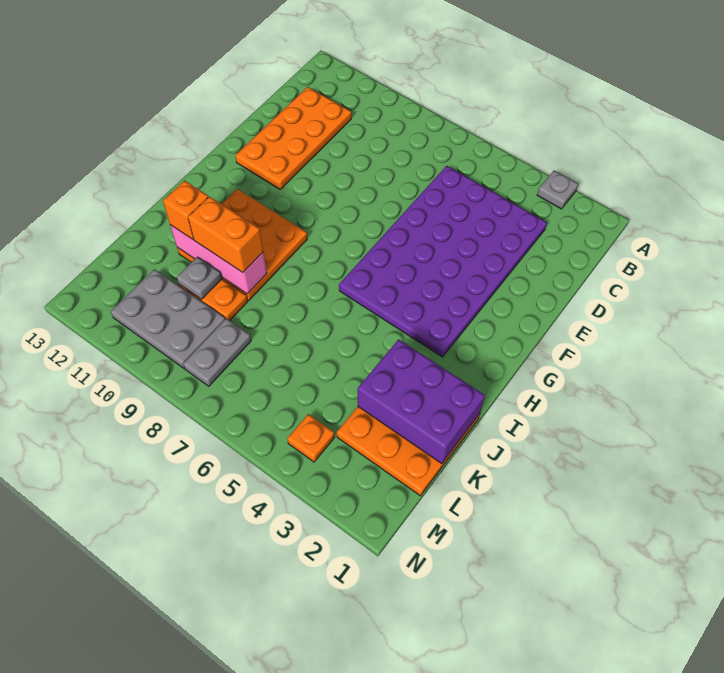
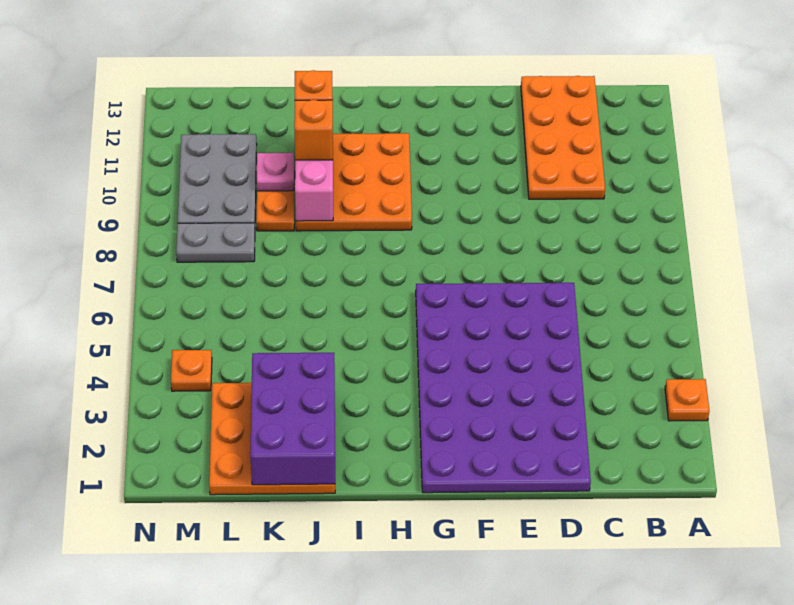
grey plate A3 level 1 -> orange plate A3 level 1
purple plate C3:H6 level 1 -> purple plate D1:G6 level 1
orange plate C11:F12 level 1 -> orange plate C10:D13 level 1
orange brick J9:J10 level 3 -> orange brick J10 level 3
grey plate K10 level 2 -> pink plate K10 level 2

